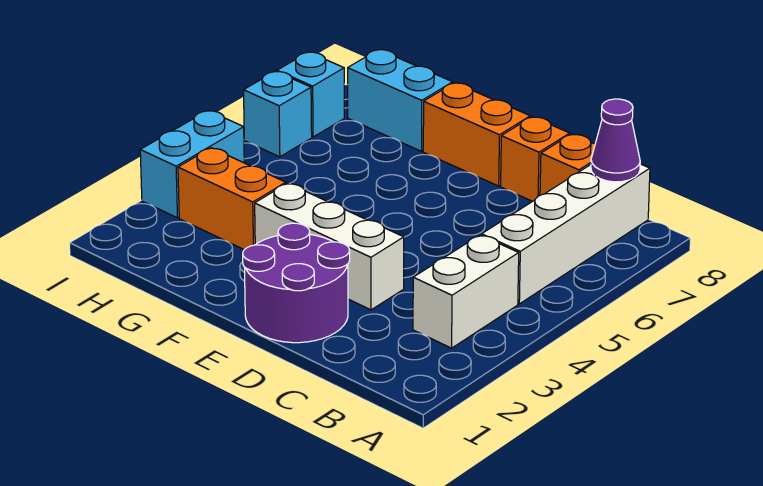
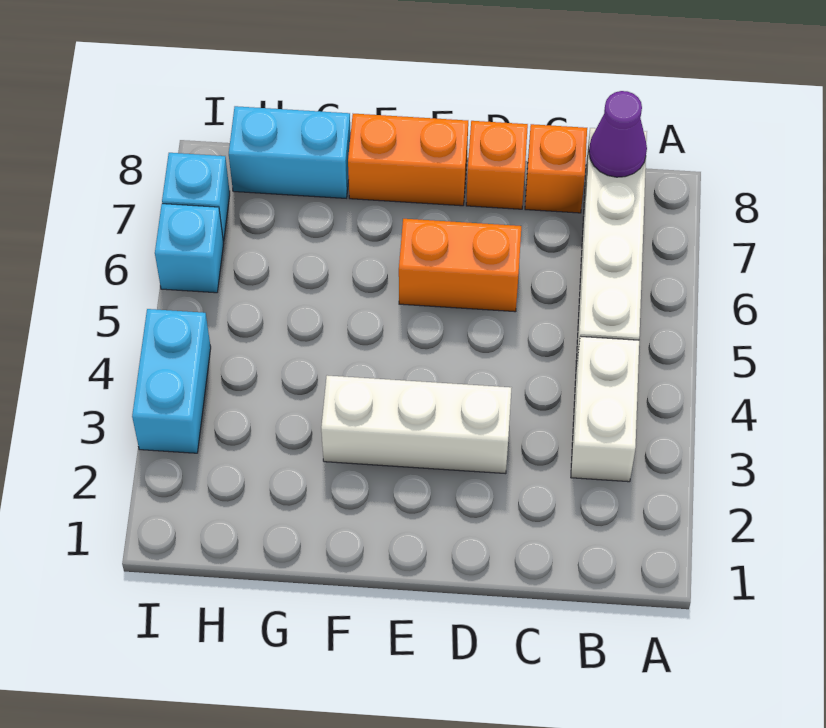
purple round brick D1:E2 level 1 -> none
orange brick G3:H3 level 1 -> orange brick D6:E6 level 1

